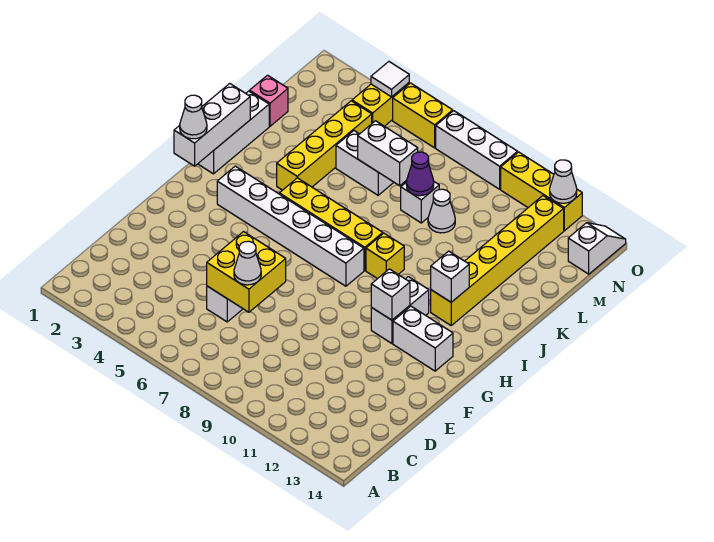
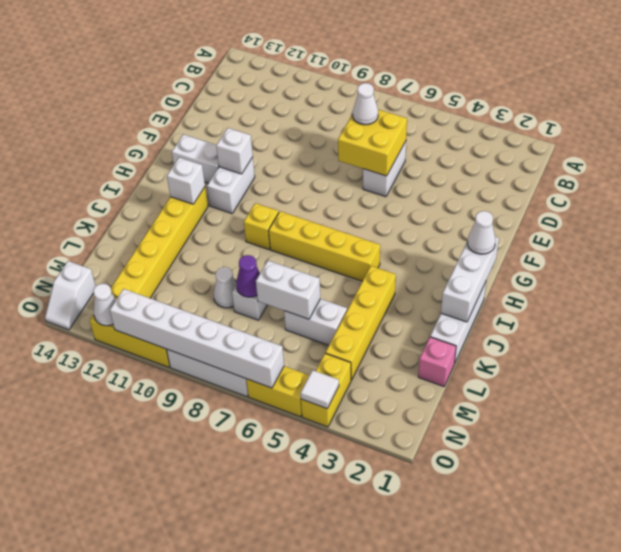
white brick H3:H8 level 1 -> white brick O6:O11 level 2

